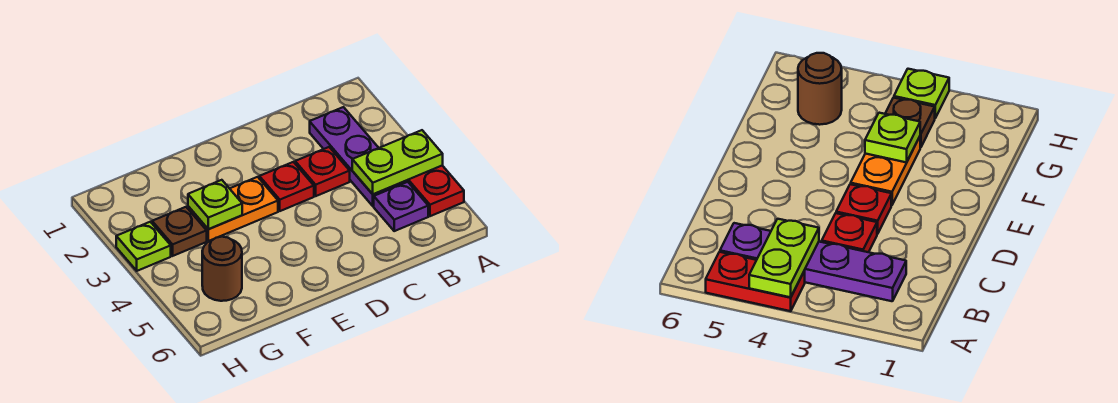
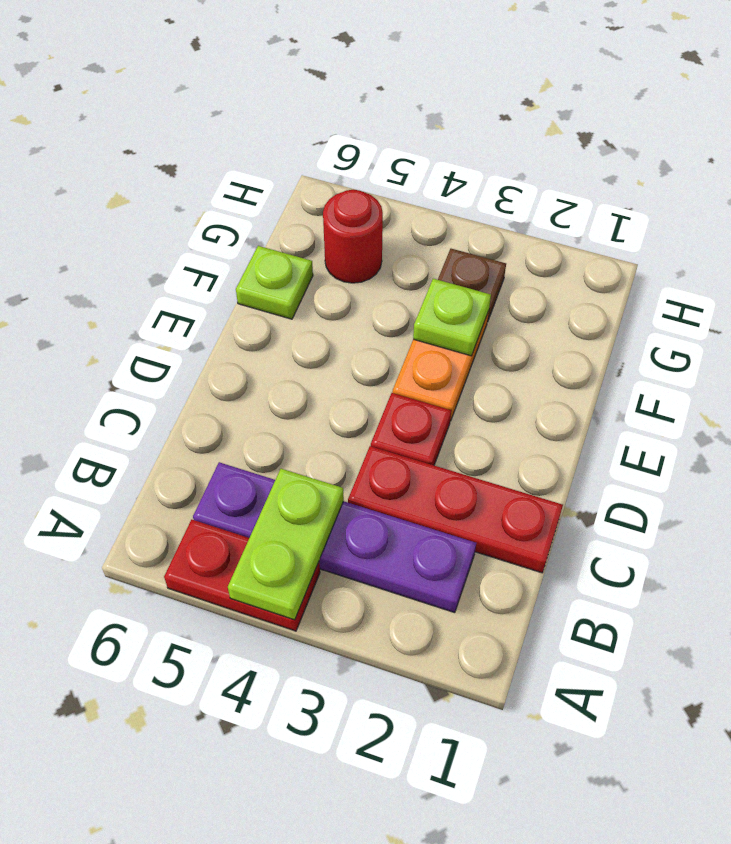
red plate C3 level 1 -> red plate C1:C3 level 1
brown round brick G5 level 1 -> red round brick G5 level 1
lime plate H3 level 1 -> lime plate F6 level 1

